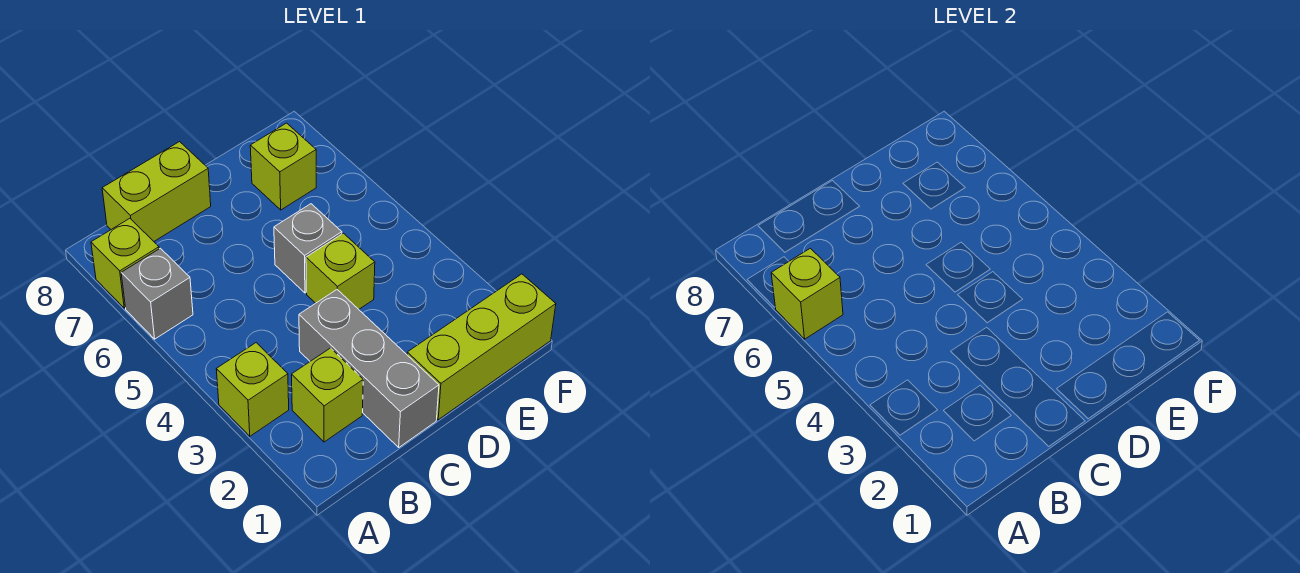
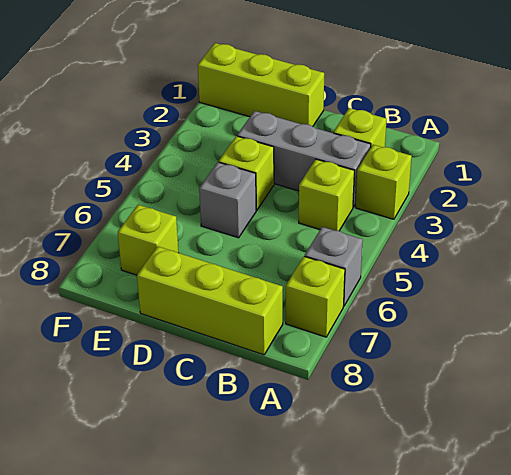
lime brick A6 level 2 -> lime brick B4 level 1
lime brick B8:C8 level 1 -> lime brick B8:D8 level 1
grey brick C1:C3 level 1 -> grey brick B3:D3 level 1

